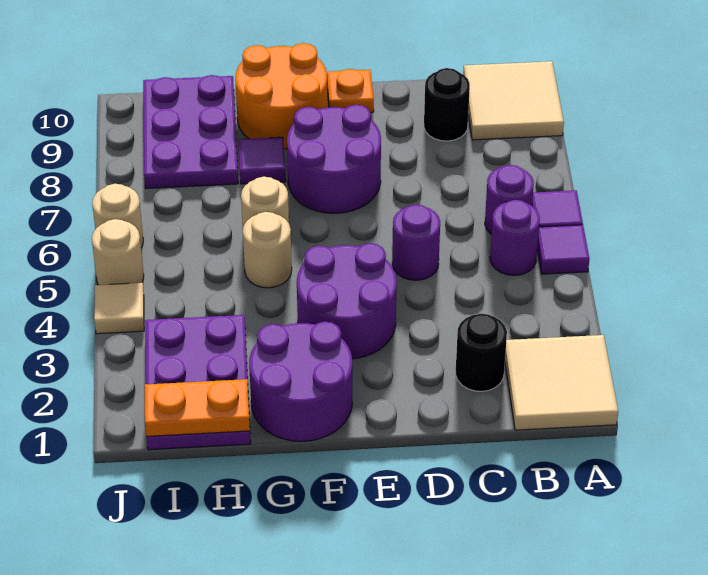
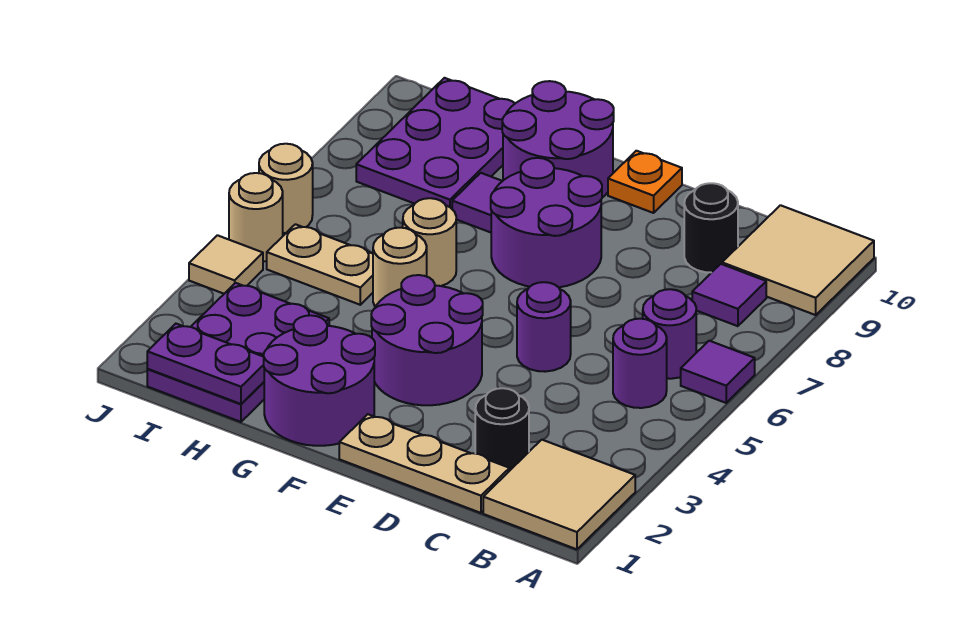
purple tile A5 level 1 -> purple tile B8 level 1
none -> tan plate C1:E1 level 1
orange round brick F9:G10 level 1 -> purple round brick F9:G10 level 1
orange plate H1:I1 level 2 -> purple plate H1:I1 level 2
none -> tan plate H5:I5 level 1

